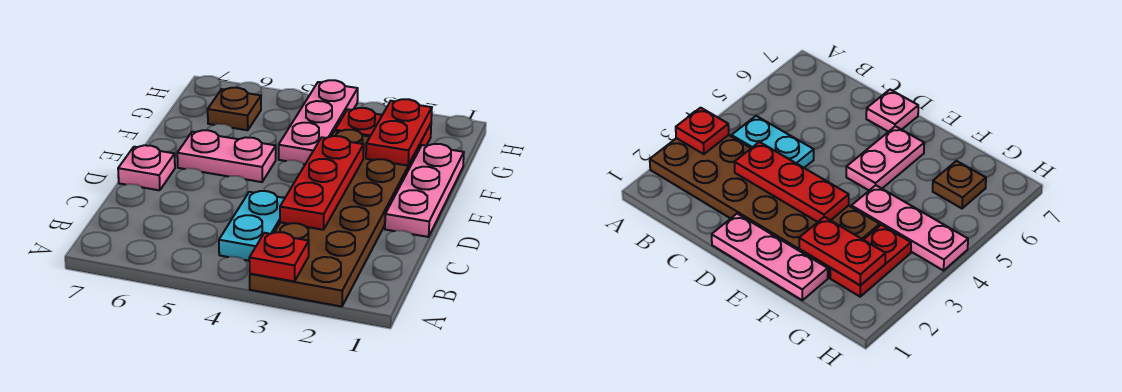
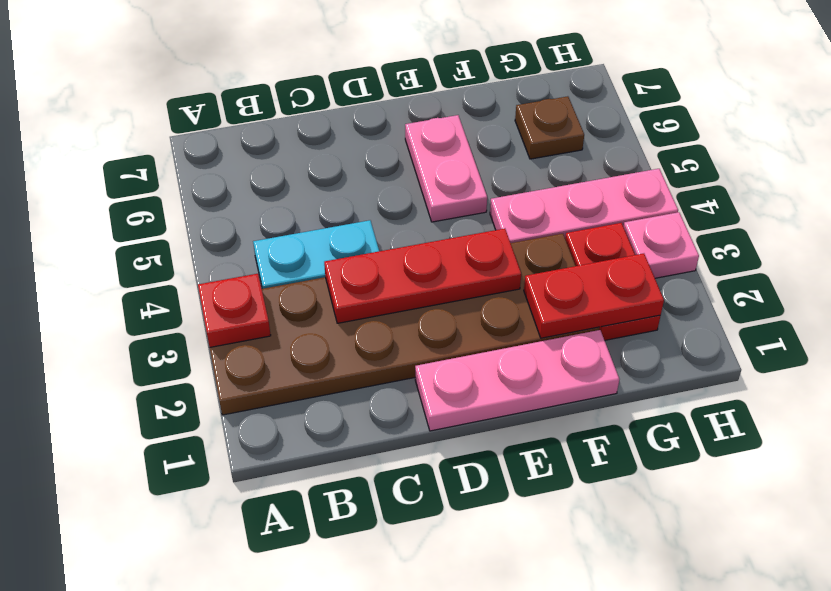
pink plate D7 level 1 -> pink plate H3 level 1

